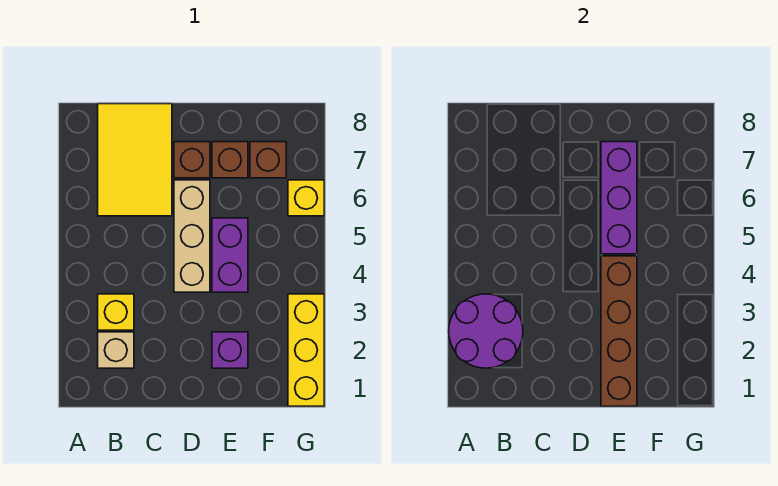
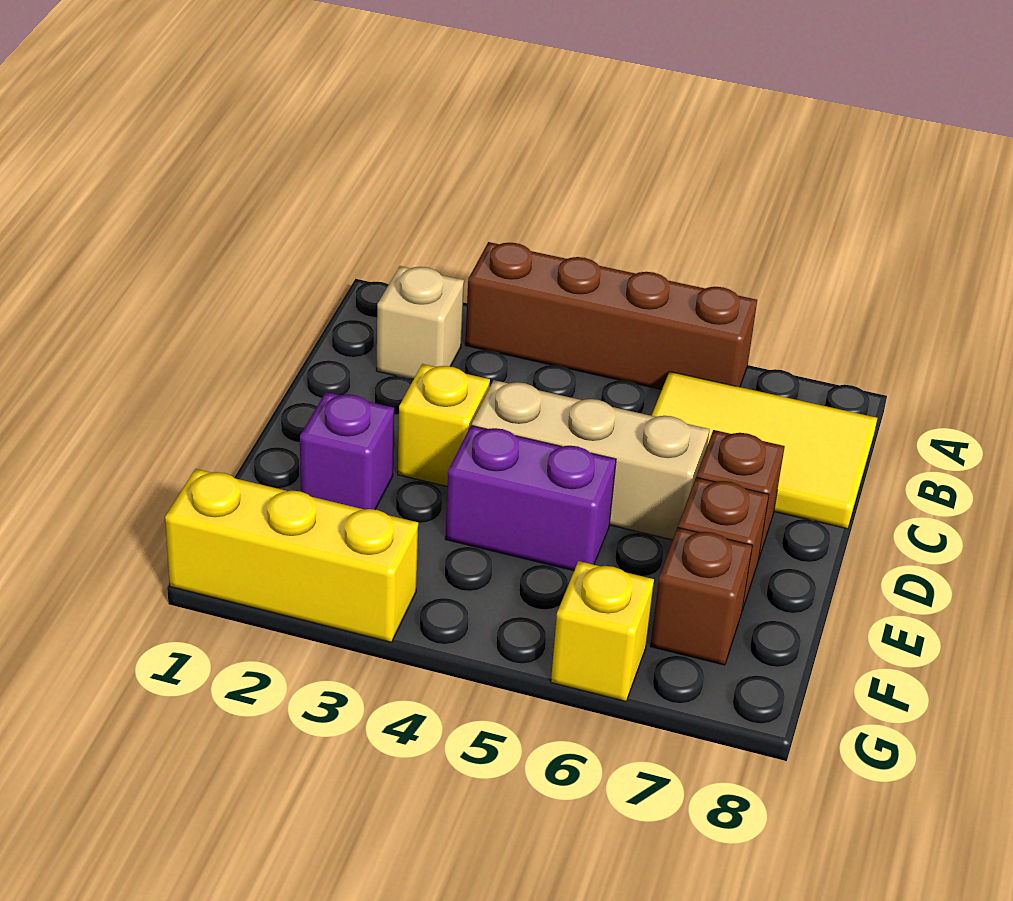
purple round brick A2:B3 level 2 -> none
yellow brick B3 level 1 -> yellow brick D3 level 1
brown brick E1:E4 level 2 -> brown brick A3:A6 level 1
purple brick E5:E7 level 2 -> none

